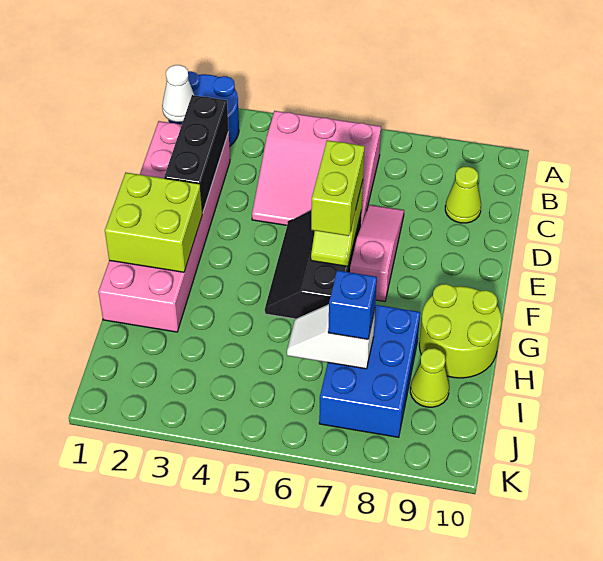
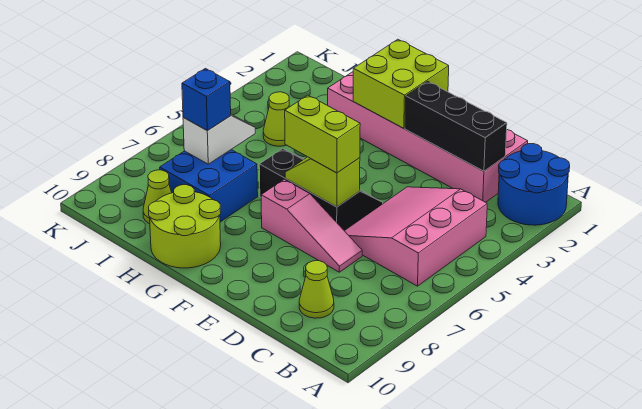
white cone B1 level 2 -> none
blue brick H7:J8 level 1 -> blue brick H7:I8 level 1
none -> lime cone I4 level 1

